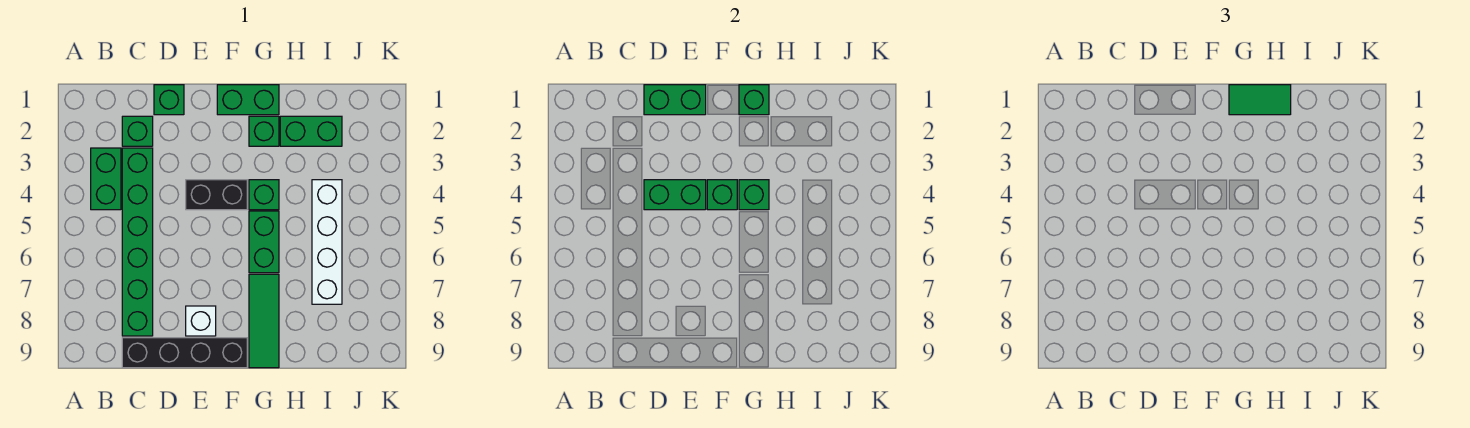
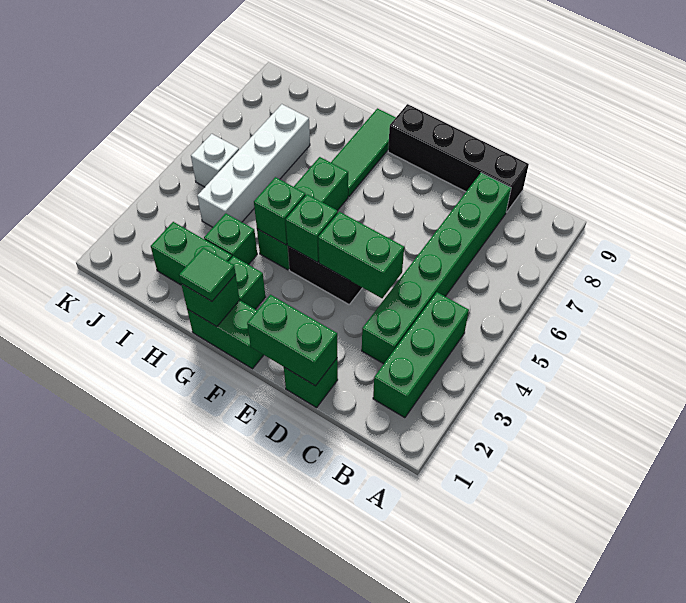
green brick B3:B4 level 1 -> green brick B2:B4 level 1
green brick C2 level 1 -> green brick H3 level 1
white brick E8 level 1 -> white brick J5 level 1
green tile G1:H1 level 3 -> green tile G1 level 3

